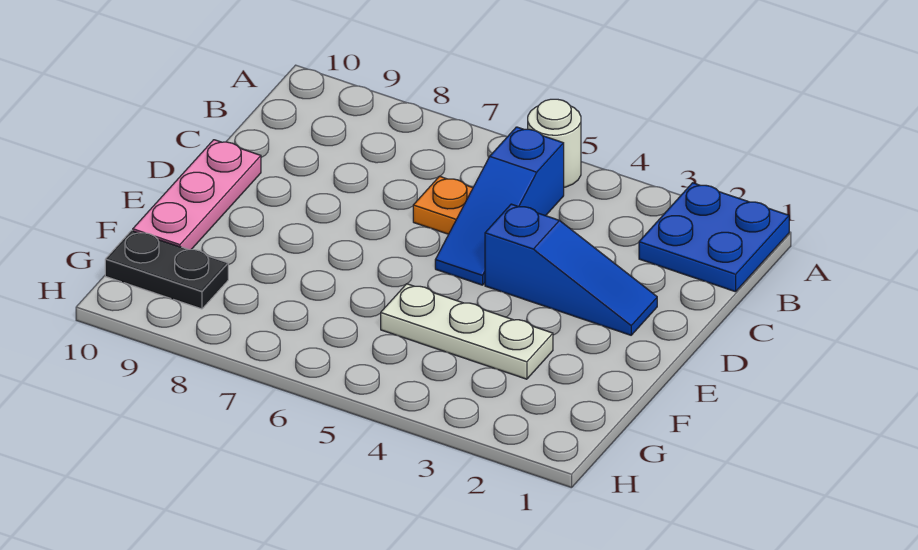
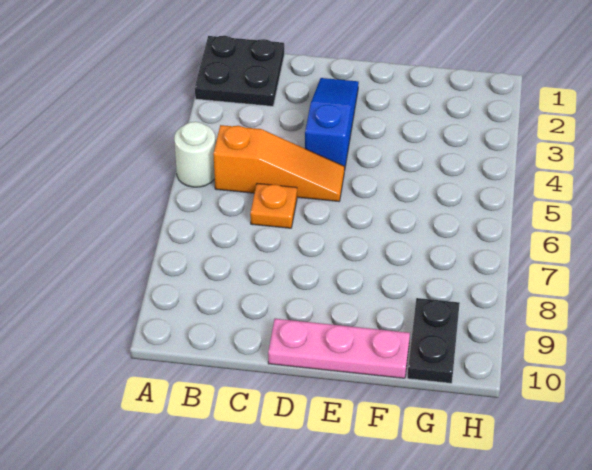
blue plate A1:B2 level 1 -> black plate A1:B2 level 1
blue slope B5:D5 level 1 top B -> orange slope B5:D5 level 1 top B
white plate F3:F5 level 1 -> none

